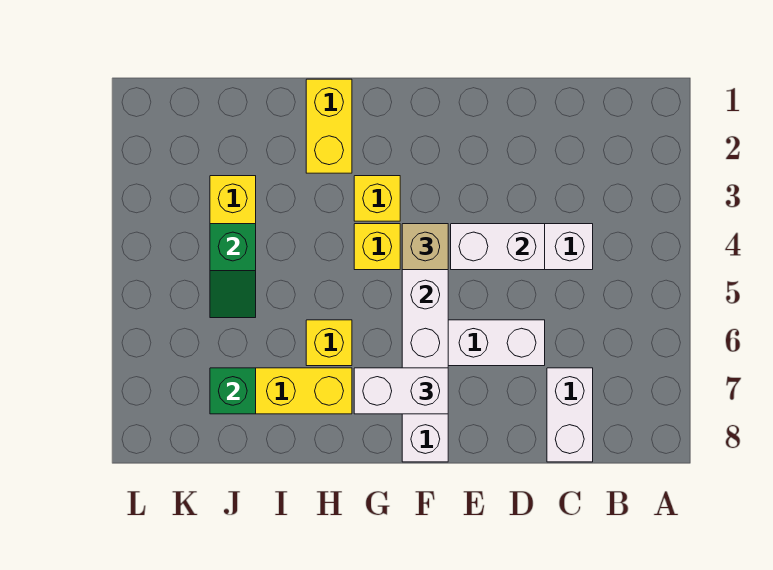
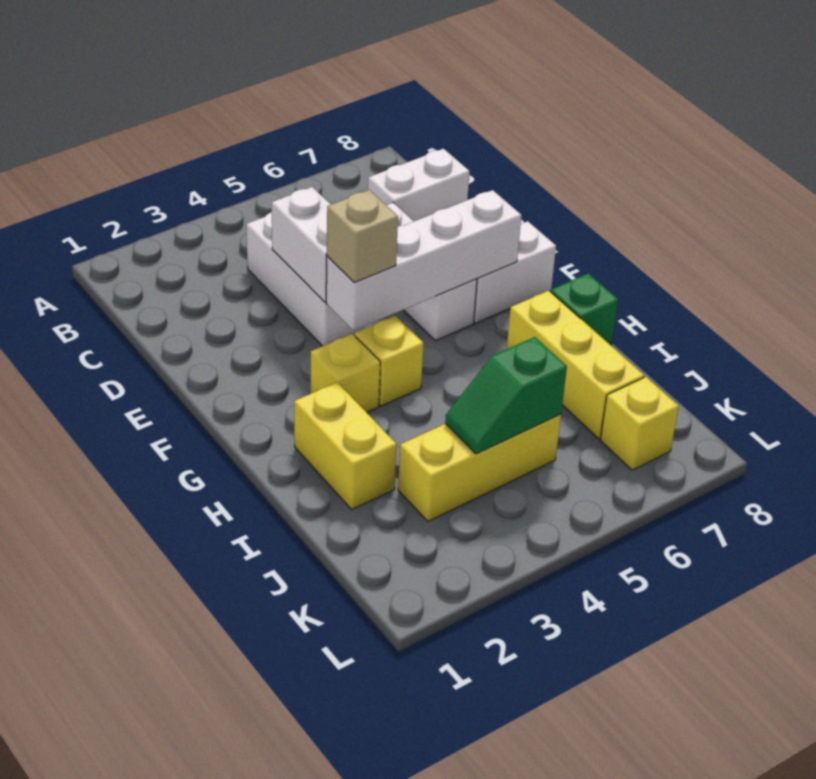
white brick F7:G7 level 3 -> none
yellow brick H1:H2 level 1 -> yellow brick H2:I2 level 1
yellow brick H6 level 1 -> yellow brick K7 level 1
green slope J4:J5 level 2 top 4 -> green slope J4:J5 level 2 top 5
green brick J7 level 2 -> green brick H8 level 1

